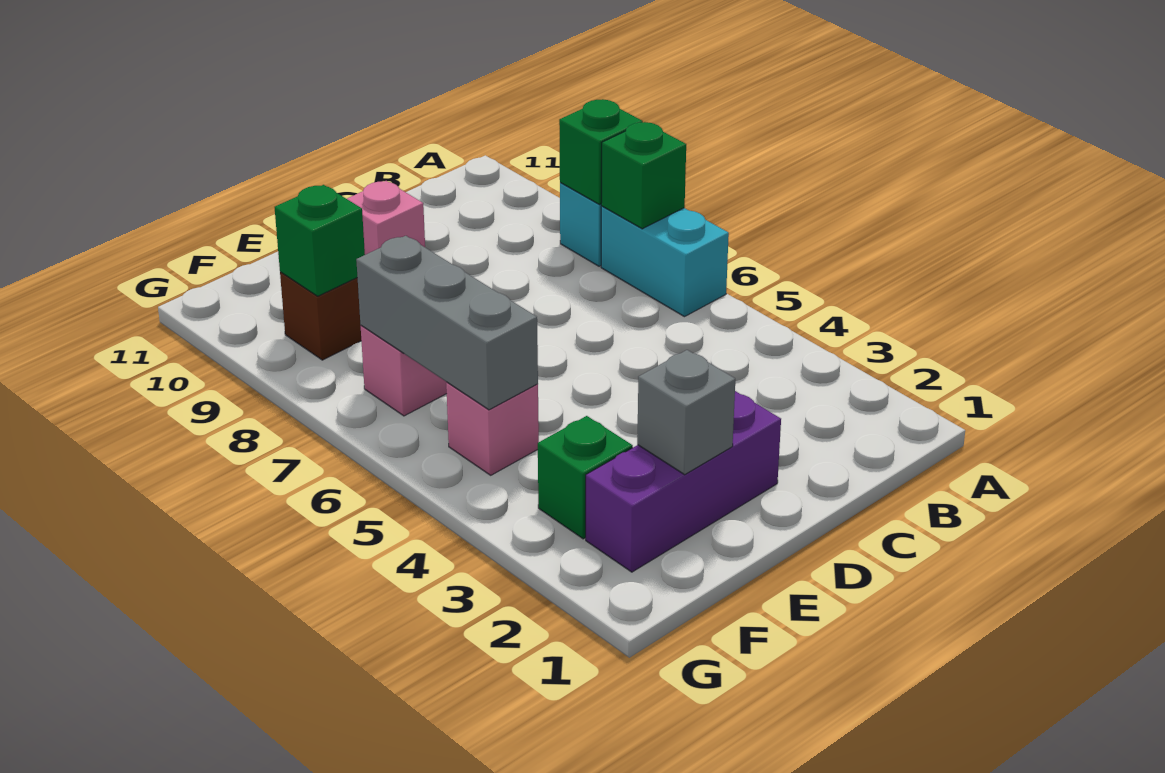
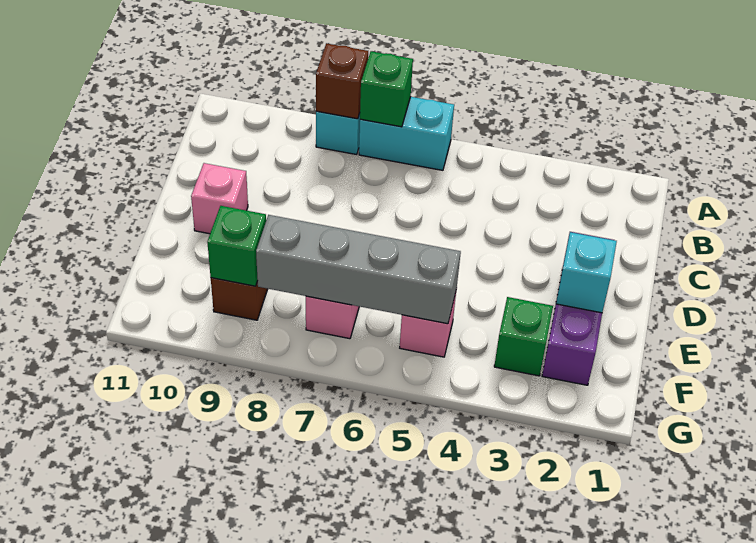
green brick A8 level 2 -> brown brick A8 level 2
grey brick E2 level 2 -> cyan brick E2 level 2
grey brick F5:F7 level 2 -> grey brick F5:F8 level 2

